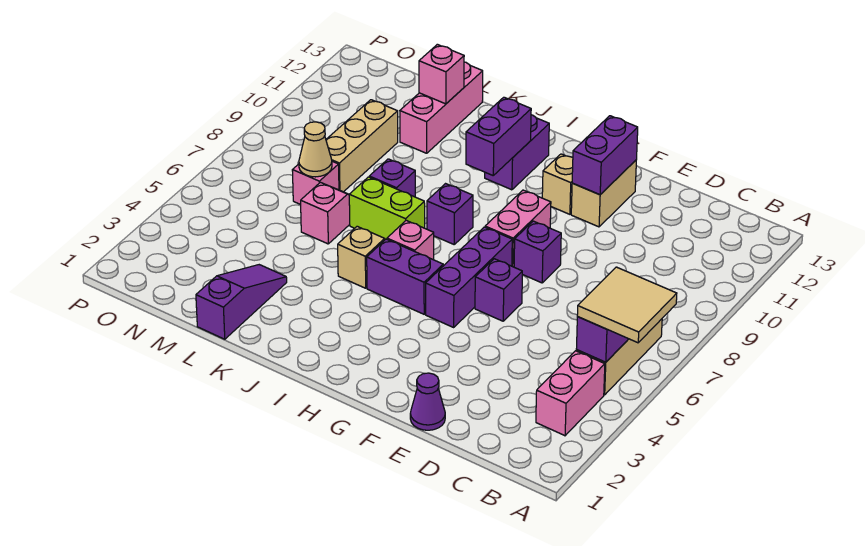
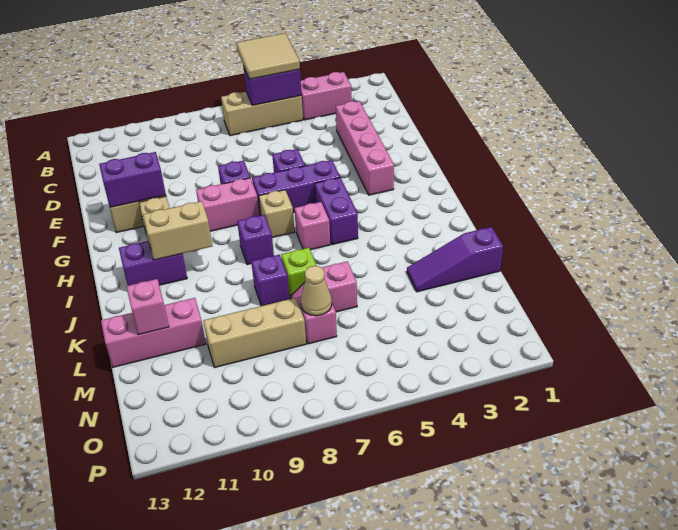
none -> pink brick D3:G3 level 1
purple cone E1 level 1 -> none
purple brick I10:I11 level 2 -> tan brick I10:I11 level 2
tan brick J5 level 1 -> tan brick H7 level 1
lime brick J7:K7 level 1 -> lime brick K7 level 1

